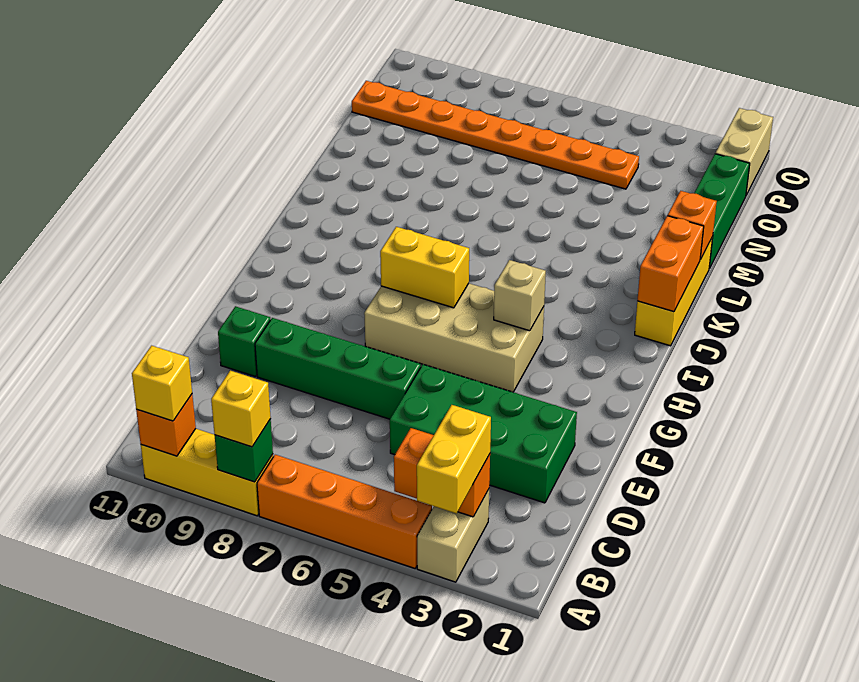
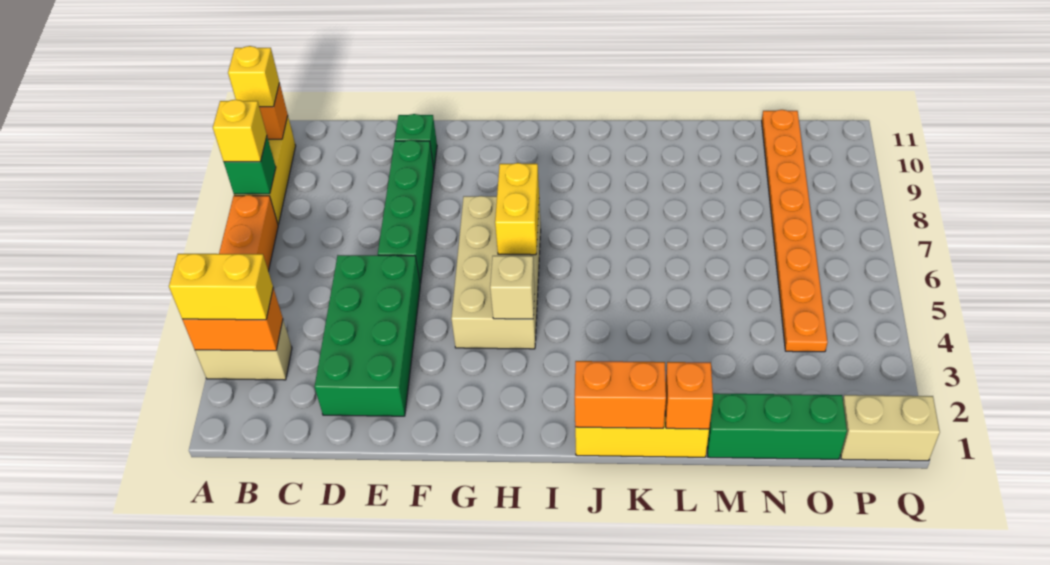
orange brick B3:B4 level 2 -> orange brick A3:B3 level 2

